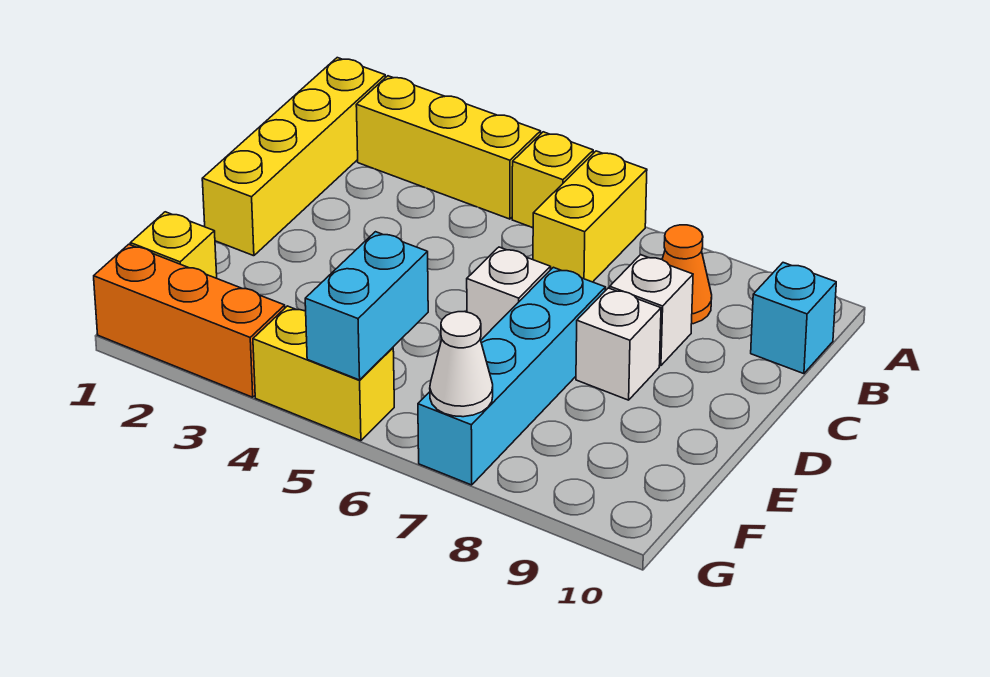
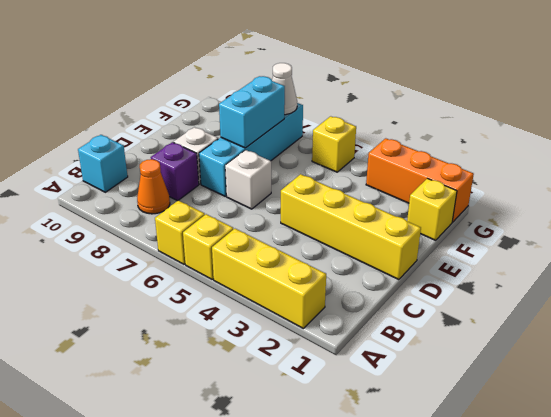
yellow brick A1:D1 level 1 -> yellow brick D1:D4 level 1
yellow brick A6:B6 level 1 -> yellow brick A6 level 1
white brick C8 level 1 -> purple brick C8 level 1
cyan brick F5:G5 level 2 -> cyan brick E7:F7 level 2
yellow brick G4:G5 level 1 -> yellow brick G5 level 1

